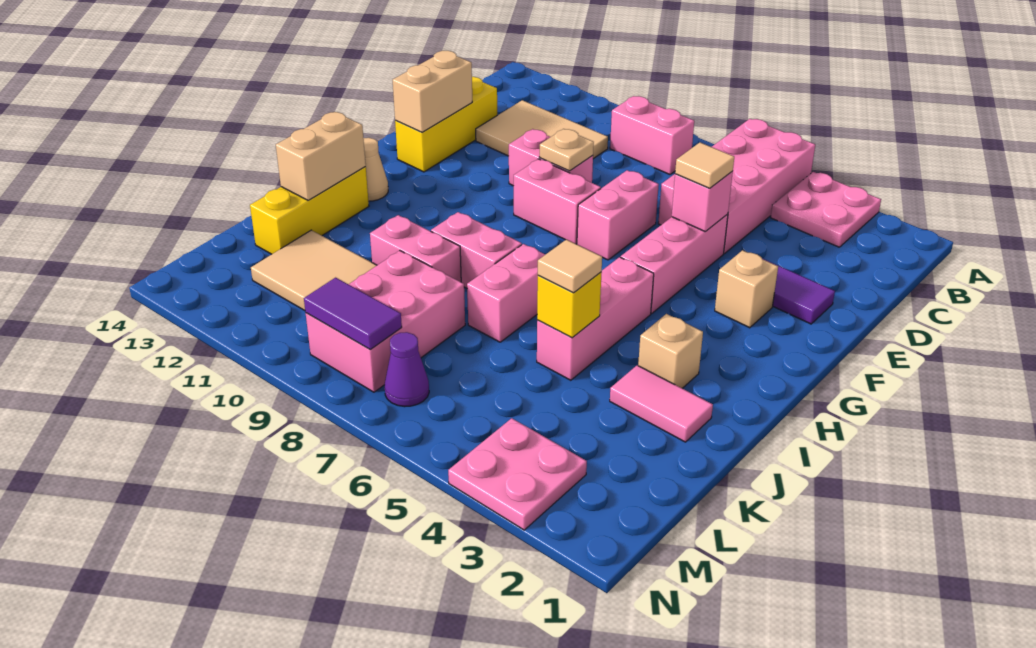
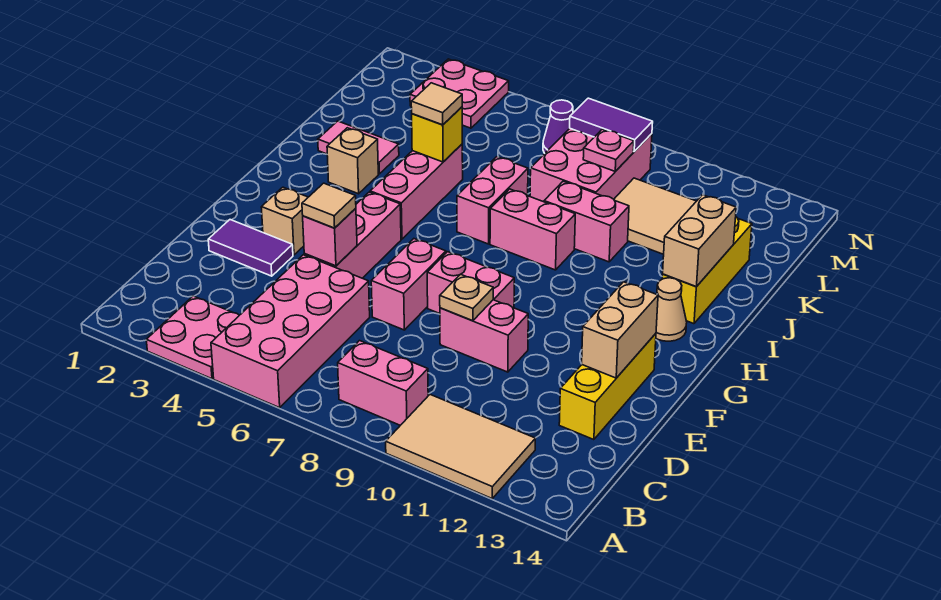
tan tile C10:D12 level 1 -> tan tile A10:B12 level 1
none -> pink plate L9 level 2

